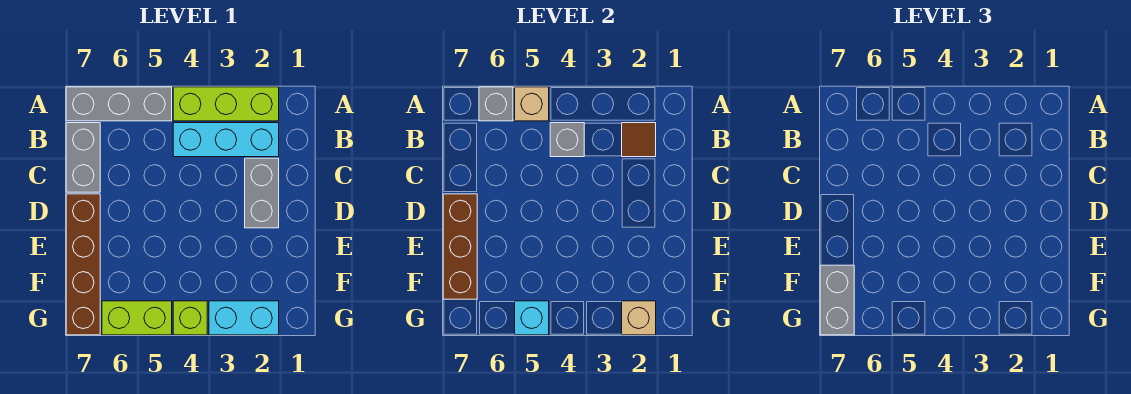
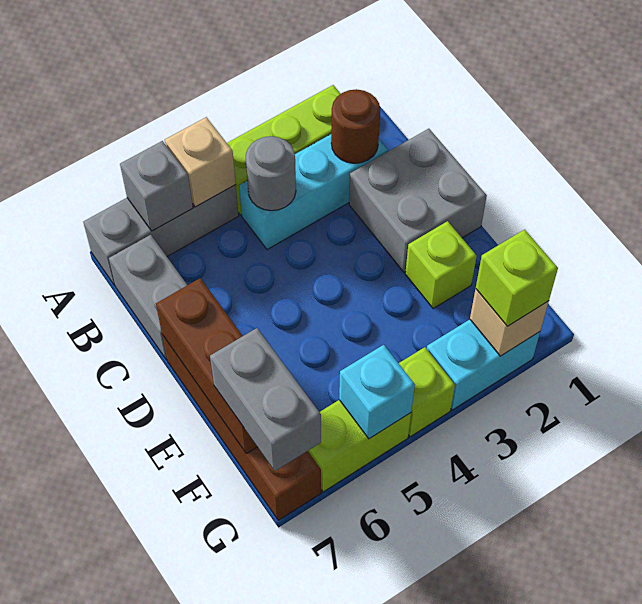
brown tile B2 level 2 -> brown round brick B2 level 2
grey brick B4 level 2 -> grey round brick B4 level 2
grey brick C2:D2 level 1 -> grey brick C1:D2 level 1
none -> lime brick E2 level 1
none -> lime brick G2 level 3

